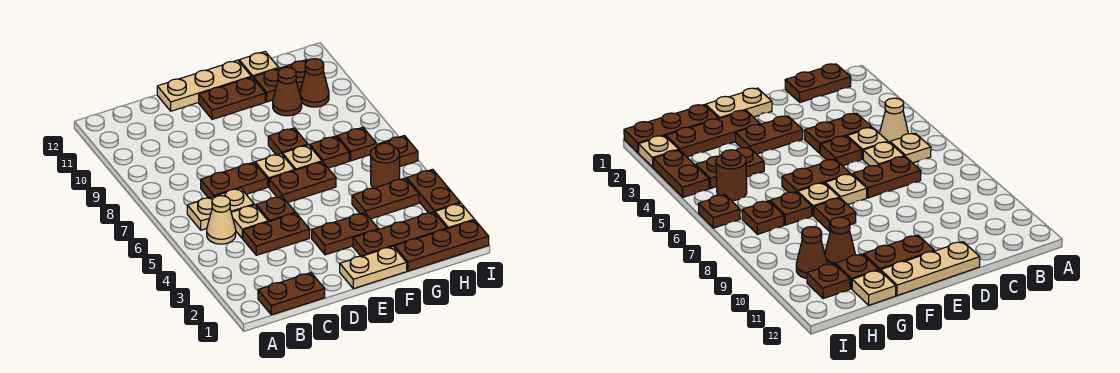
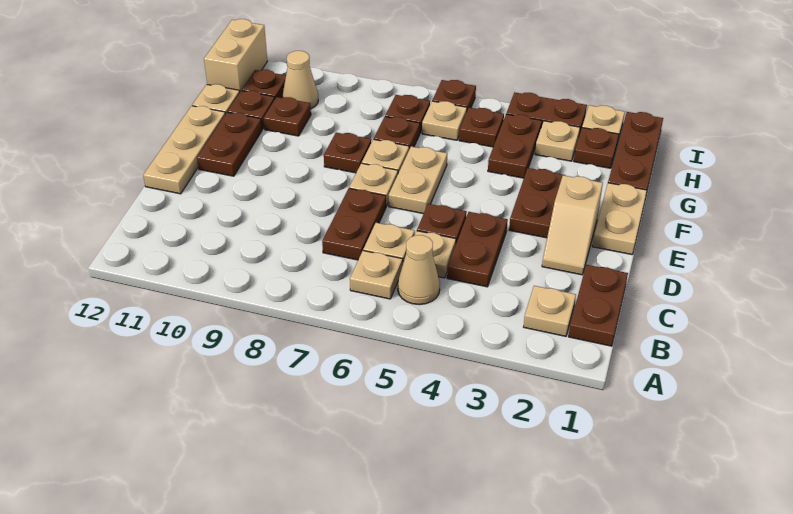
none -> tan plate B2 level 1
none -> tan slope D2:E2 level 1 top E
brown plate E6:F6 level 1 -> tan plate E6:F6 level 1
brown plate F2:H2 level 1 -> brown plate H2 level 1
brown cone G10 level 1 -> brown plate G10 level 1
none -> tan plate H3 level 1
brown round brick H5 level 1 -> brown plate H5 level 1
none -> tan plate H6 level 1
brown cone H10 level 1 -> tan cone H10 level 1
none -> tan brick H12:I12 level 1

